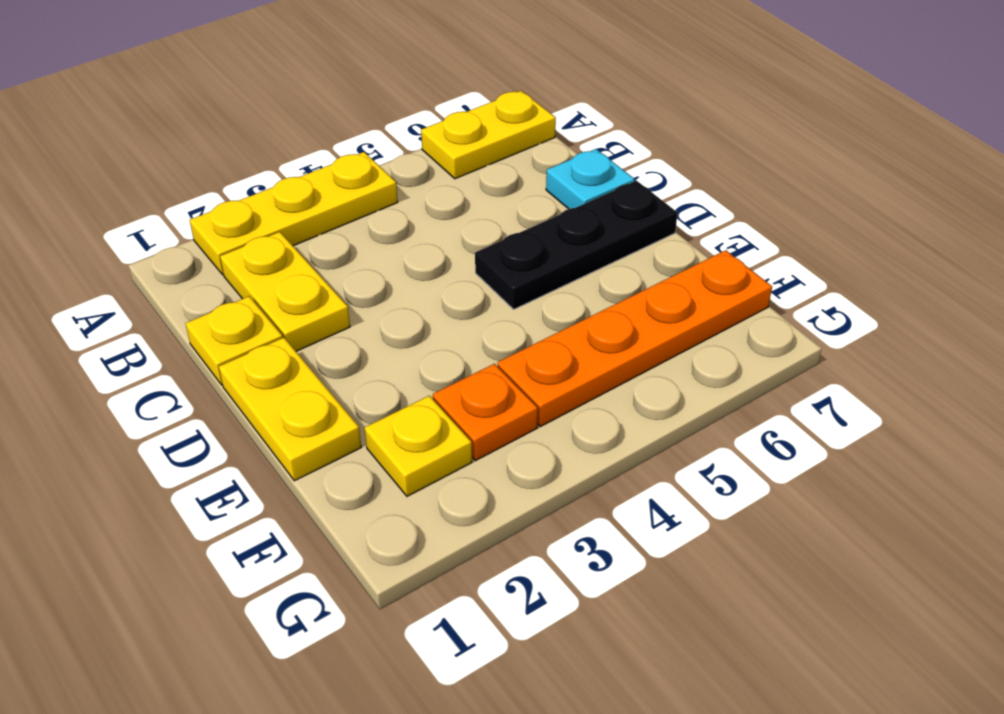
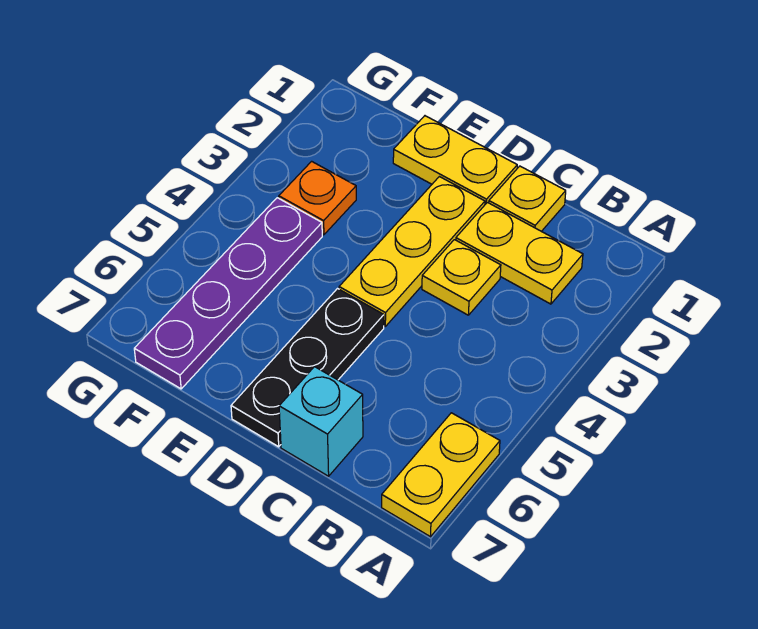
yellow plate A2:A4 level 1 -> yellow plate D2:D4 level 1
cyan plate C7 level 1 -> cyan brick C7 level 1
yellow plate F2 level 1 -> yellow plate C3 level 1
orange plate F4:F7 level 1 -> purple plate F4:F7 level 1

